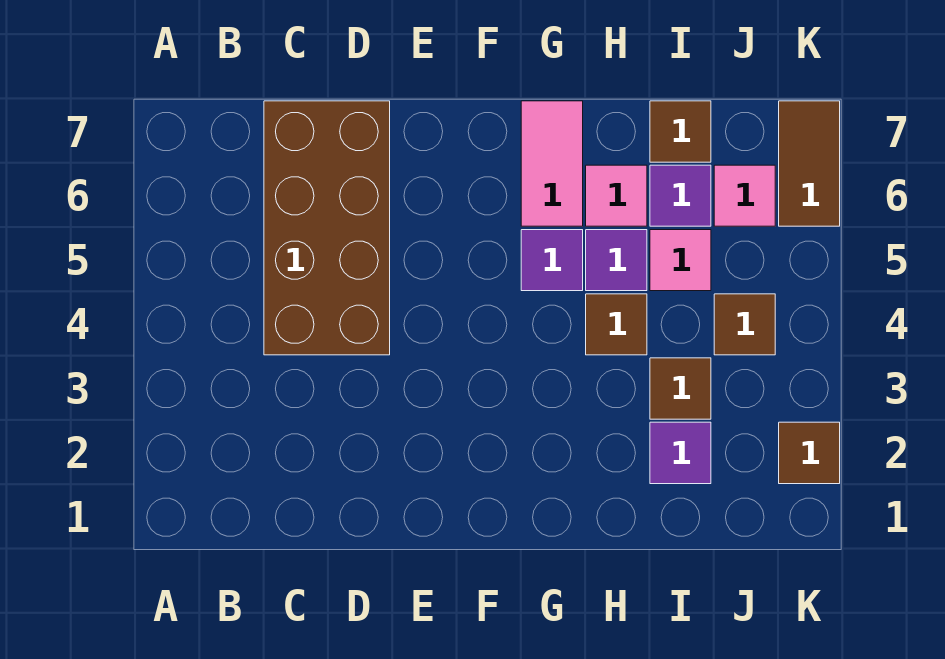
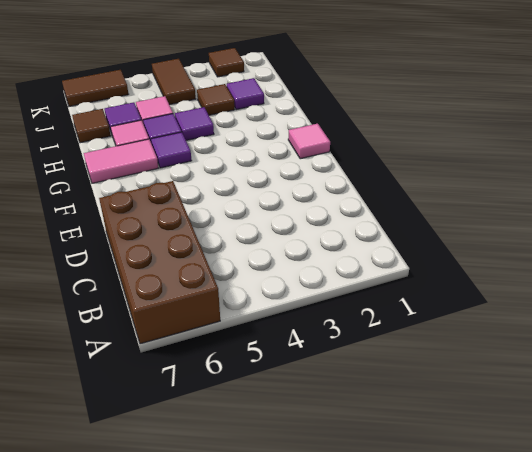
brown brick C4:D7 level 1 -> brown brick A6:D7 level 1
brown tile H4 level 1 -> purple tile H4 level 1
brown tile J4 level 1 -> brown tile J4:K4 level 1
pink tile J6 level 1 -> pink tile F1 level 1

